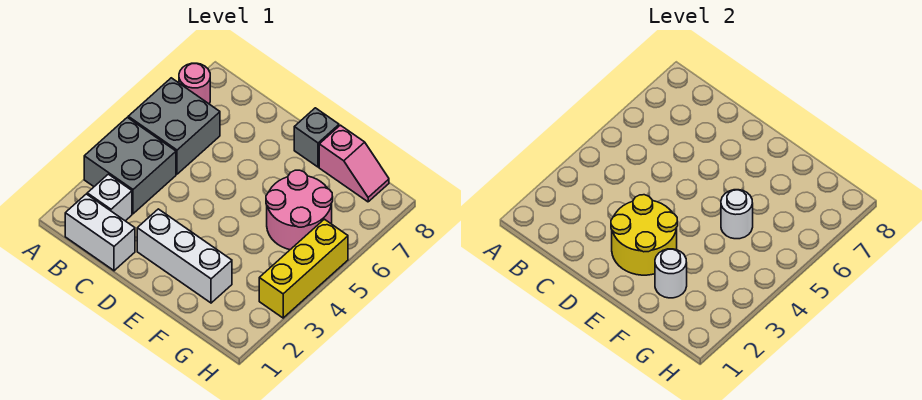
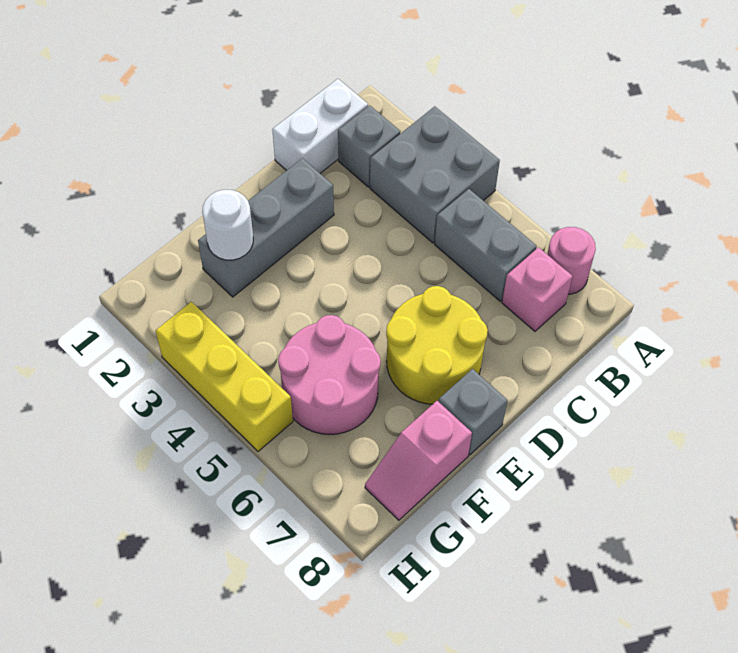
grey brick A5:B6 level 1 -> grey brick B5:B6 level 1
white brick B2 level 1 -> grey brick B2 level 1
none -> pink brick B7 level 1
white brick D2:F2 level 1 -> grey brick D2:F2 level 1
yellow round brick D2:E3 level 2 -> yellow round brick D6:E7 level 1
white round brick F5 level 2 -> none

